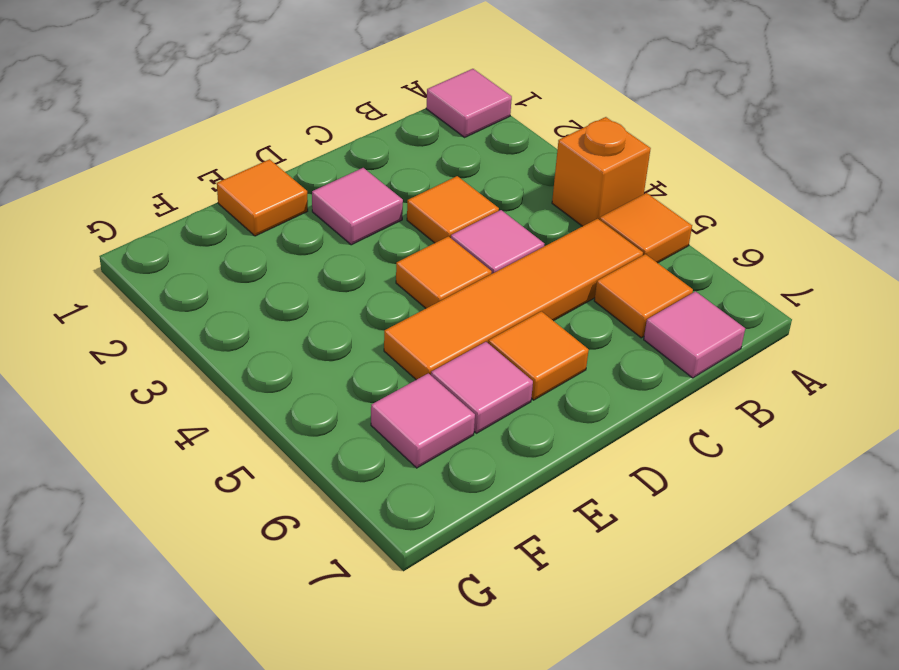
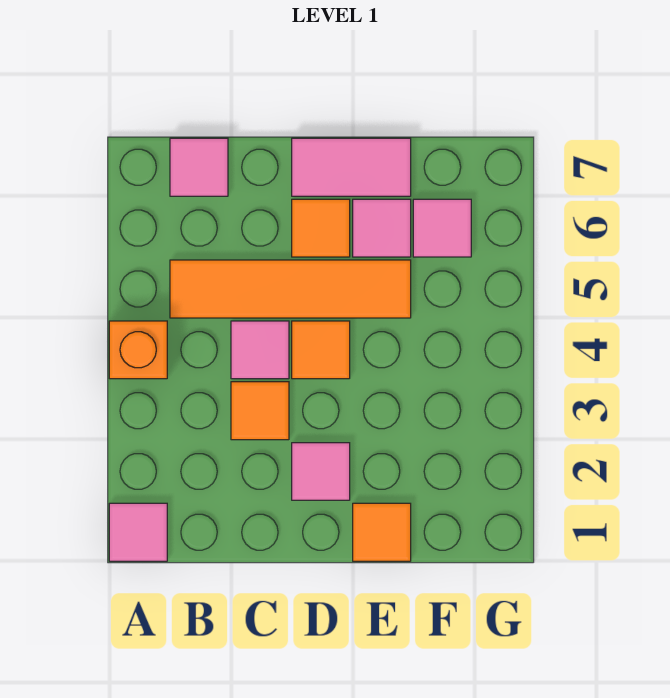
orange tile A5 level 1 -> none
orange tile B6 level 1 -> none
none -> pink tile D7:E7 level 1

